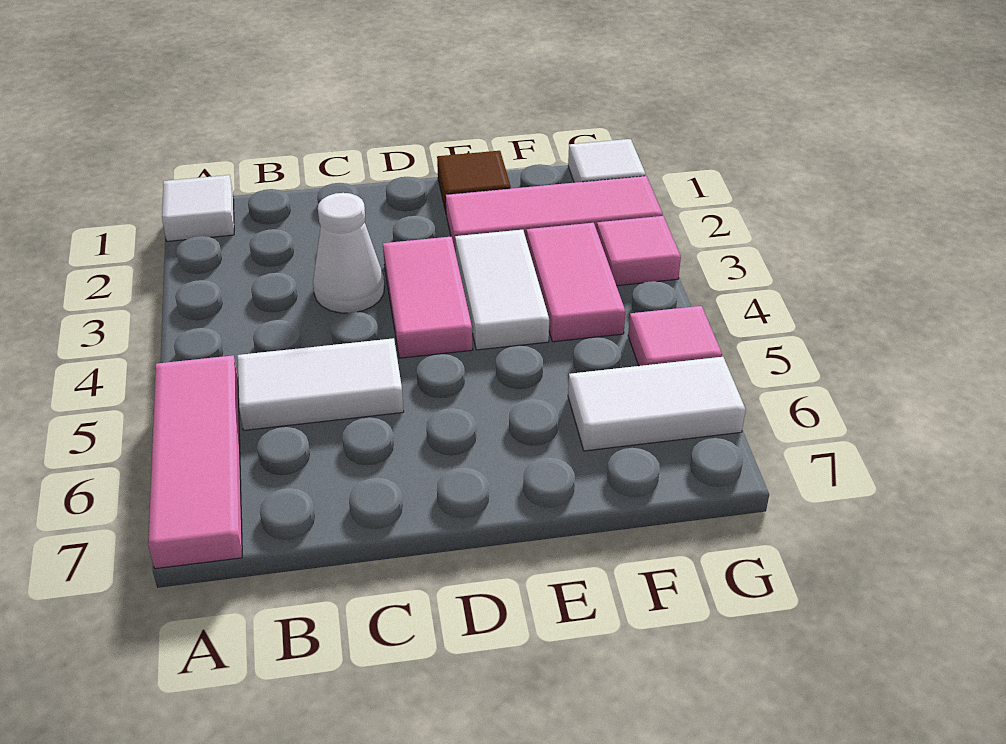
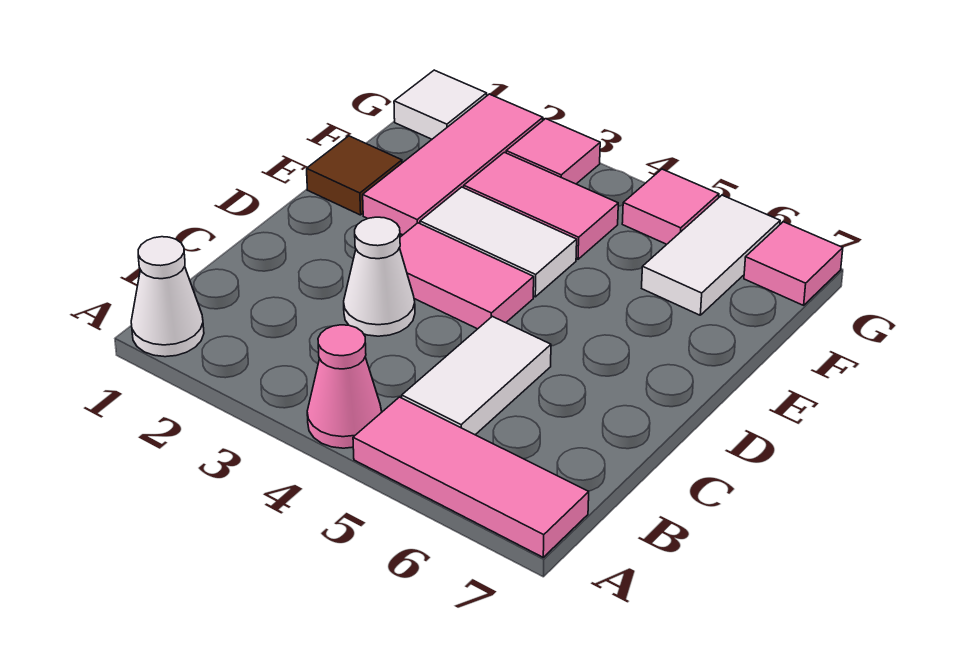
white tile A1 level 1 -> white cone A1 level 1
none -> pink cone A4 level 1
none -> pink tile G7 level 1

